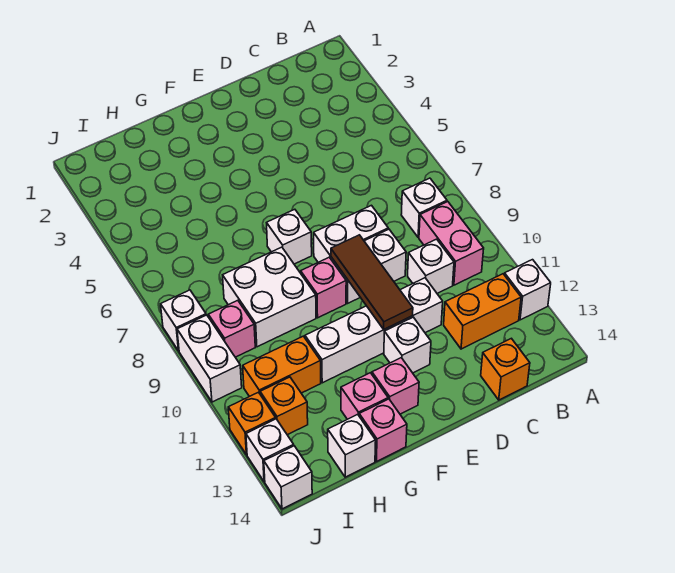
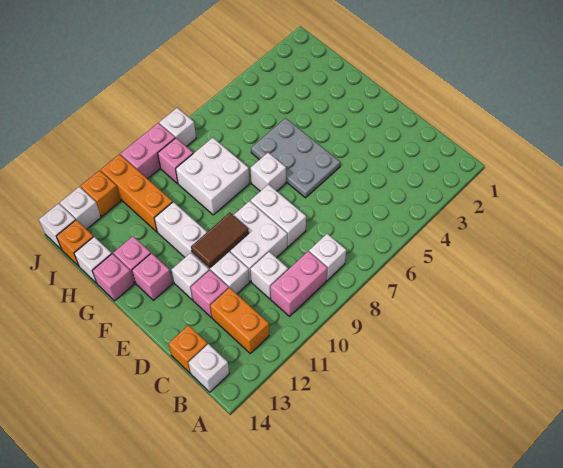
white brick A12 level 1 -> white brick B14 level 1
white brick D9:E9 level 1 -> white brick D9:E10 level 1
none -> grey plate E5:G6 level 1
brown tile E9:E11 level 2 -> brown tile E10:E11 level 2
pink brick F9 level 1 -> pink brick D12 level 1
orange brick H11:I11 level 1 -> orange brick H11:J11 level 1
orange brick I12 level 1 -> orange brick I14 level 1
white brick J9:J10 level 1 -> pink brick J9:J10 level 1

